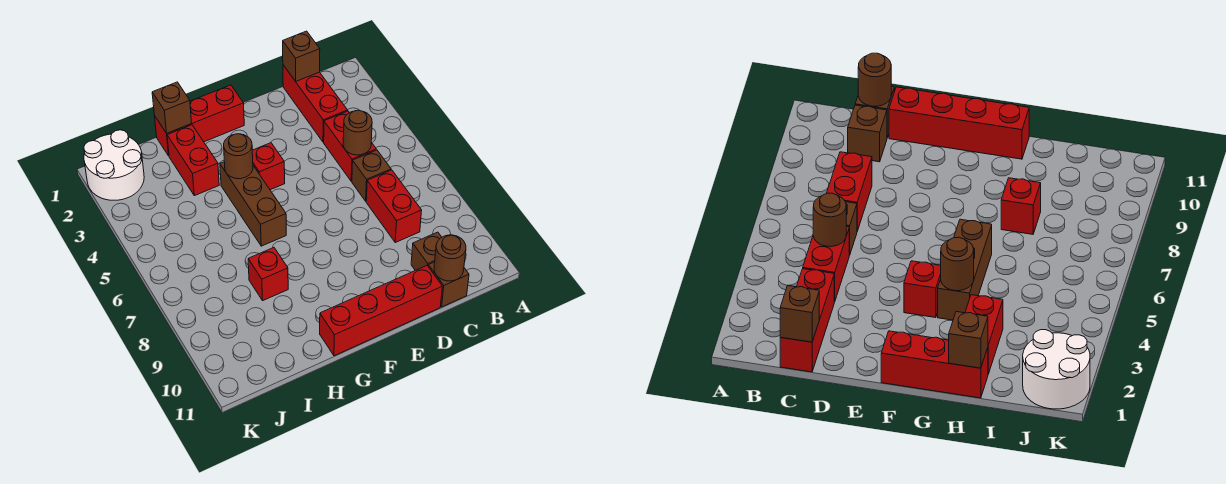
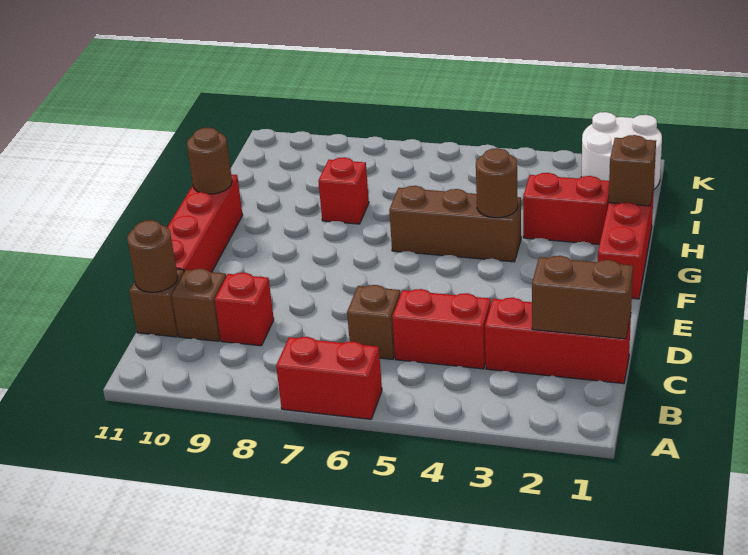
brown brick C1 level 2 -> brown brick C1:C2 level 2
brown round brick C5 level 2 -> brown round brick G11 level 2
red brick C7:C8 level 1 -> red brick A6:A7 level 1
red brick F4 level 1 -> red brick C9 level 1

